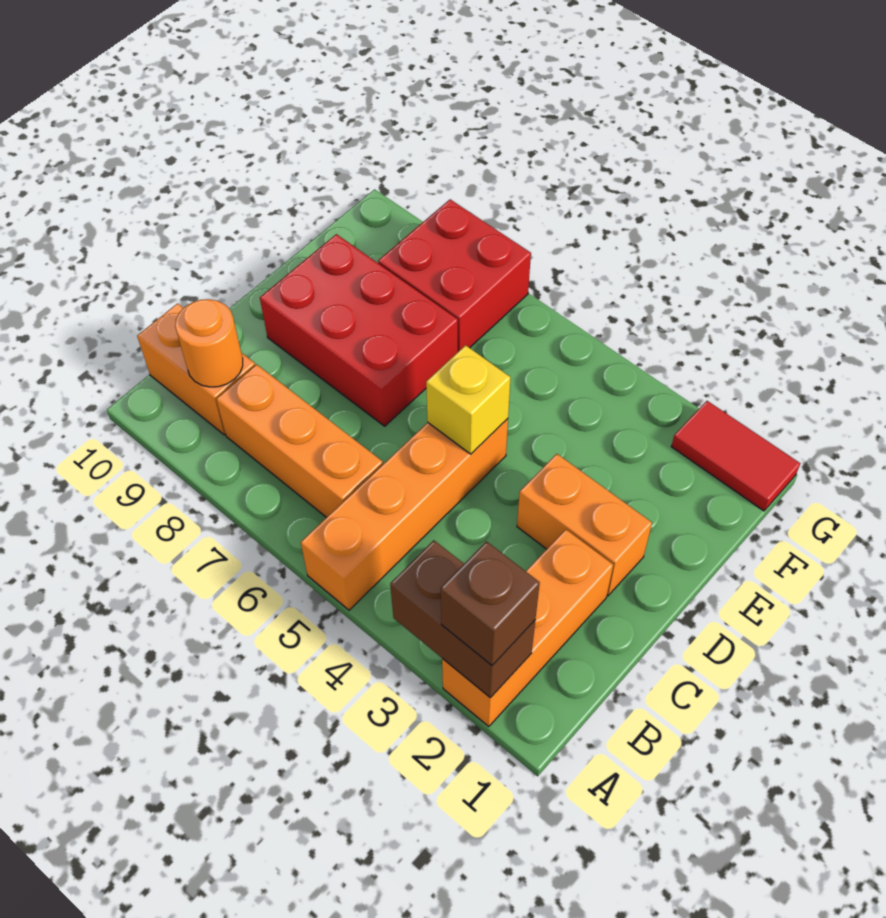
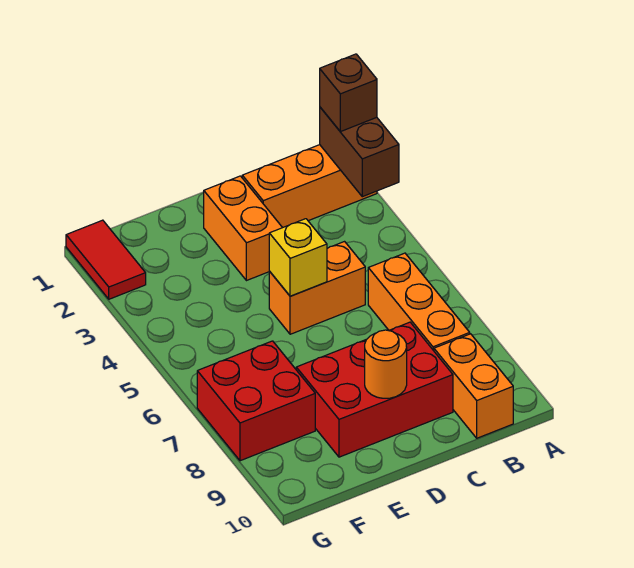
orange brick A5:D5 level 1 -> orange brick C5:D5 level 1
orange round brick B9 level 2 -> orange round brick D9 level 2
red brick D7:E9 level 1 -> red brick C8:E9 level 1

